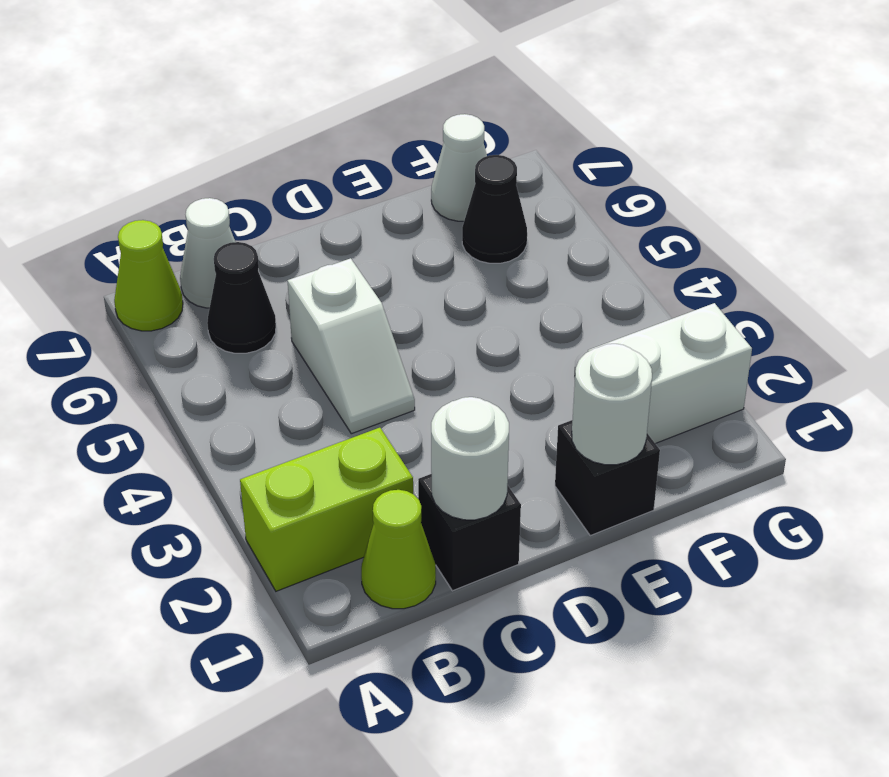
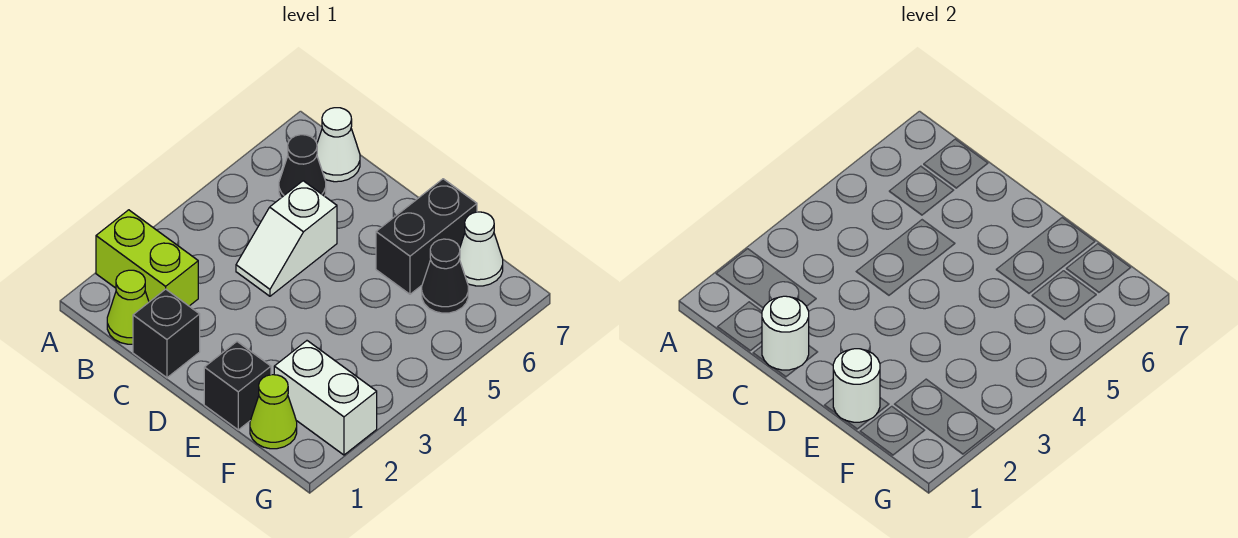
lime cone A7 level 1 -> lime cone F1 level 1
none -> black brick E6:E7 level 1

